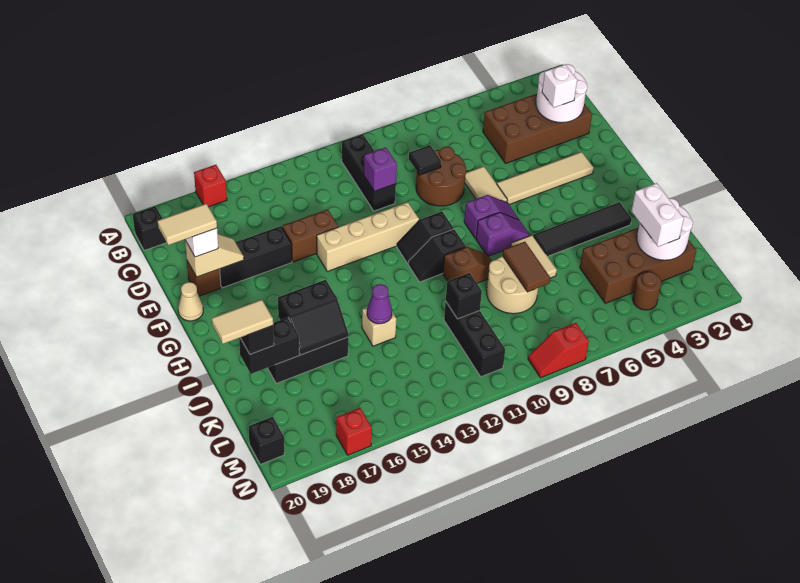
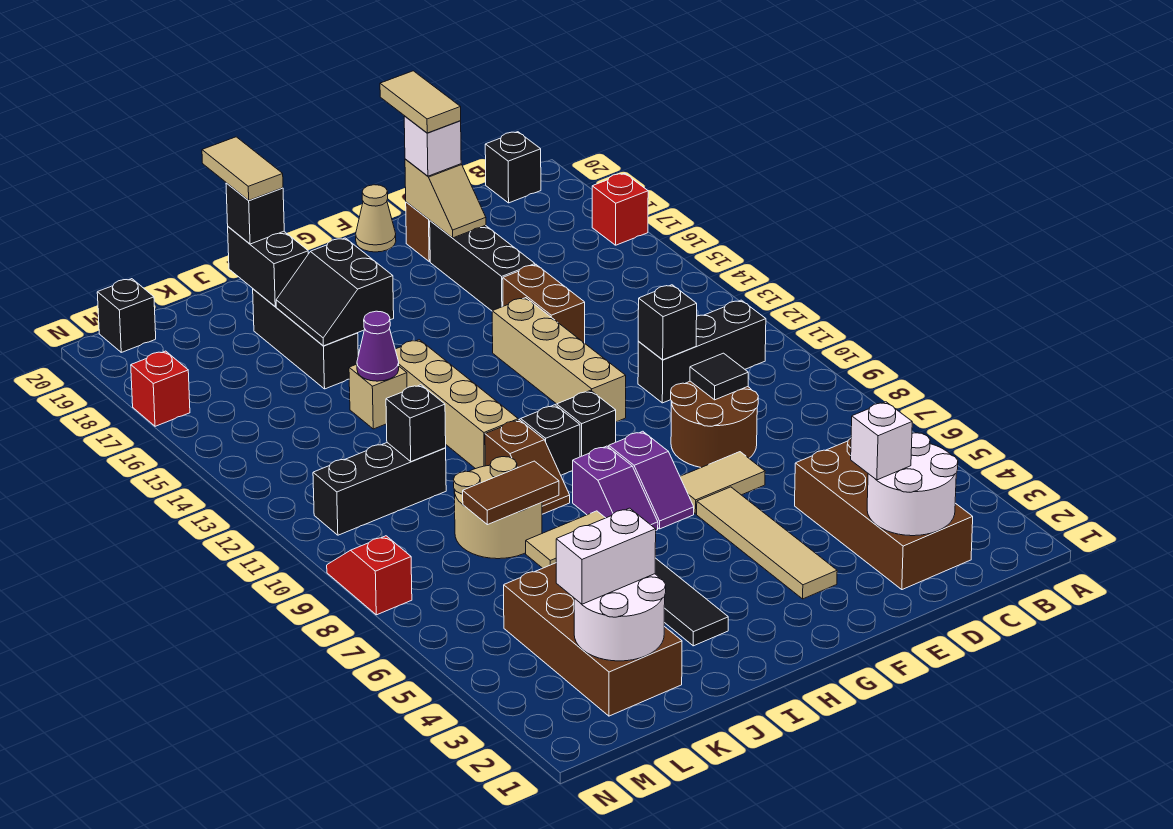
purple brick D11 level 2 -> black brick D11 level 2
none -> tan brick I11:I14 level 1
brown round brick M4 level 1 -> none

